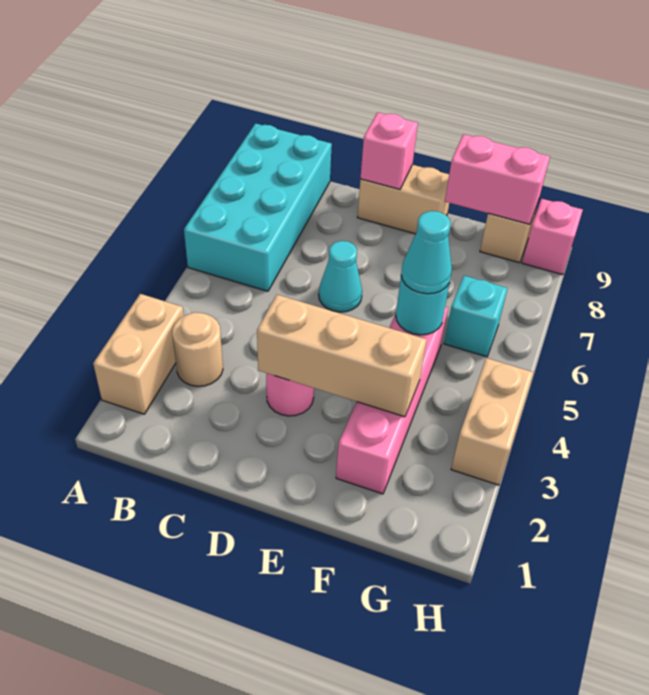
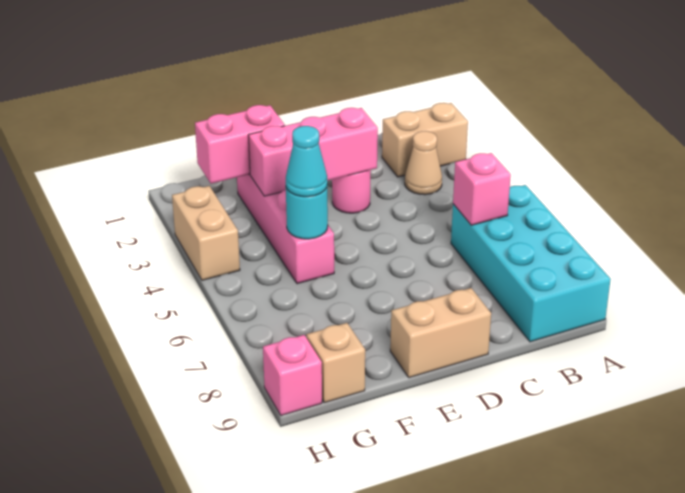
tan brick A2:A3 level 1 -> tan brick A2:B2 level 1
tan round brick B3 level 1 -> tan cone B3 level 1
tan brick D3:F3 level 2 -> pink brick D3:F3 level 2
cyan cone D6 level 1 -> none
pink brick D9 level 2 -> pink brick B6 level 2
pink brick F9:G9 level 2 -> pink brick F2:G2 level 2
cyan brick G6 level 1 -> none

